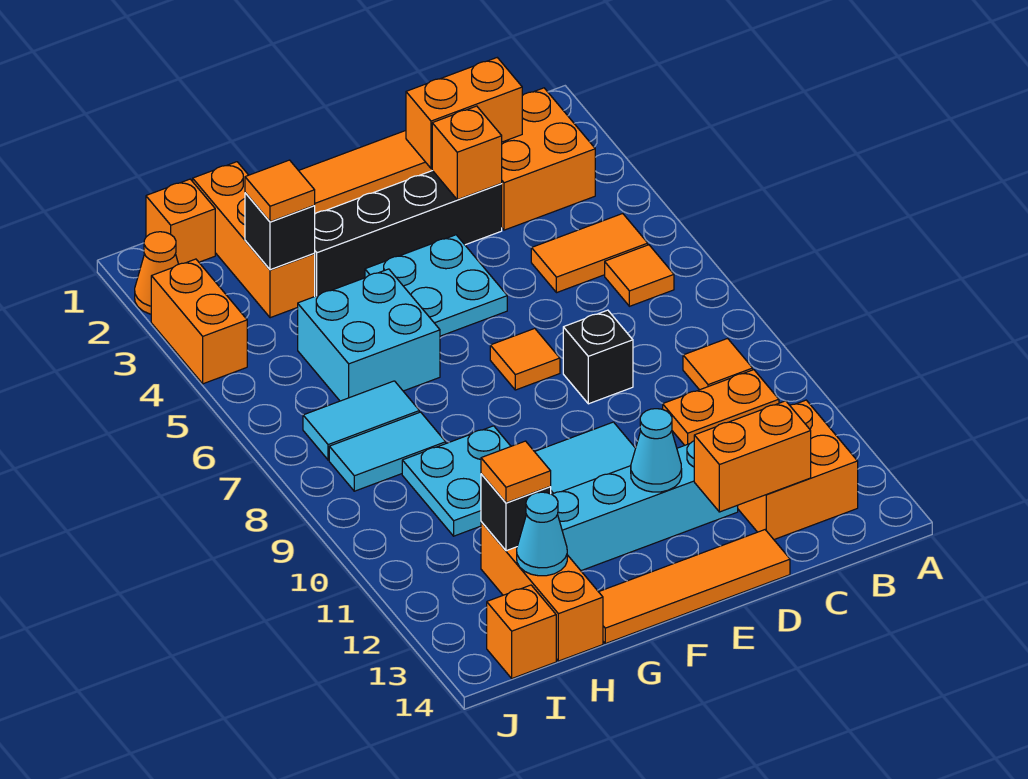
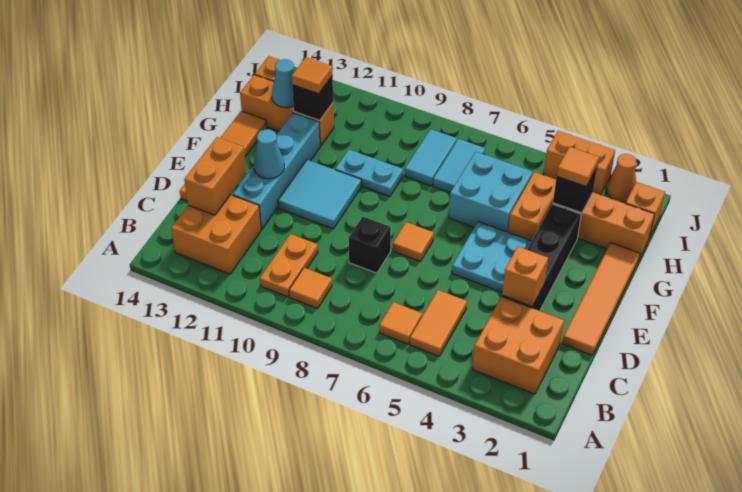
orange brick C2:D2 level 2 -> orange brick G4:H4 level 1
cyan plate G9:H10 level 1 -> cyan plate G9:G10 level 1

